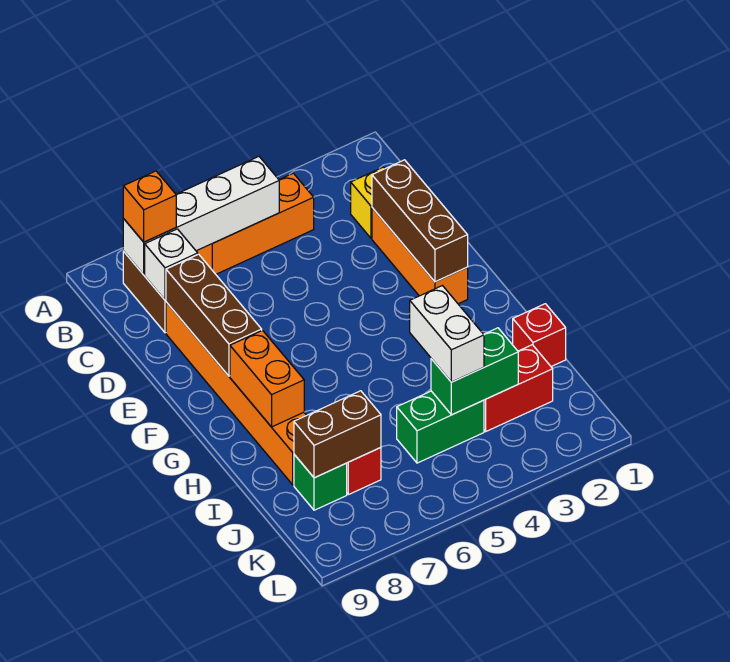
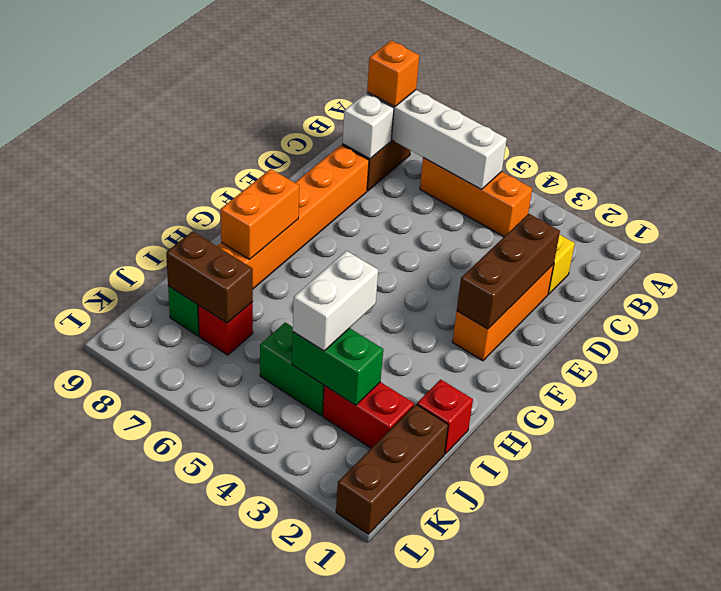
brown brick D8:F8 level 2 -> brown brick J1:L1 level 1

